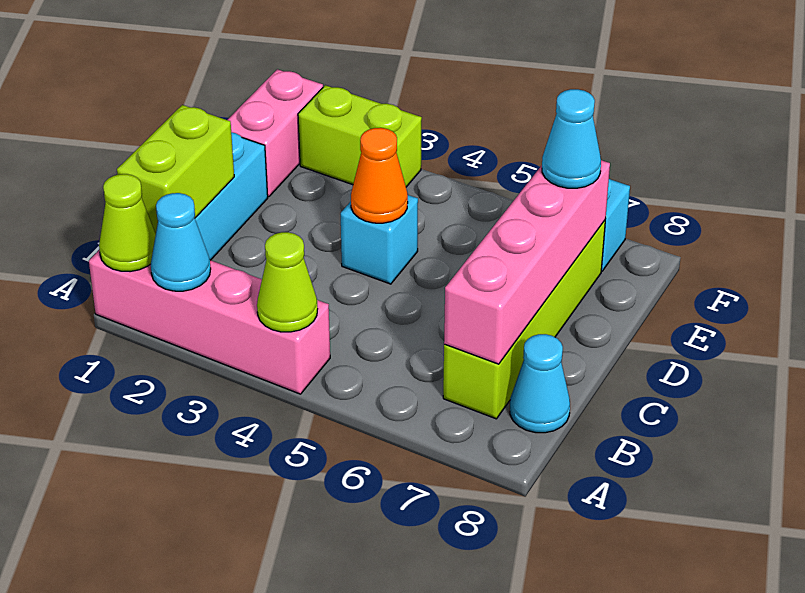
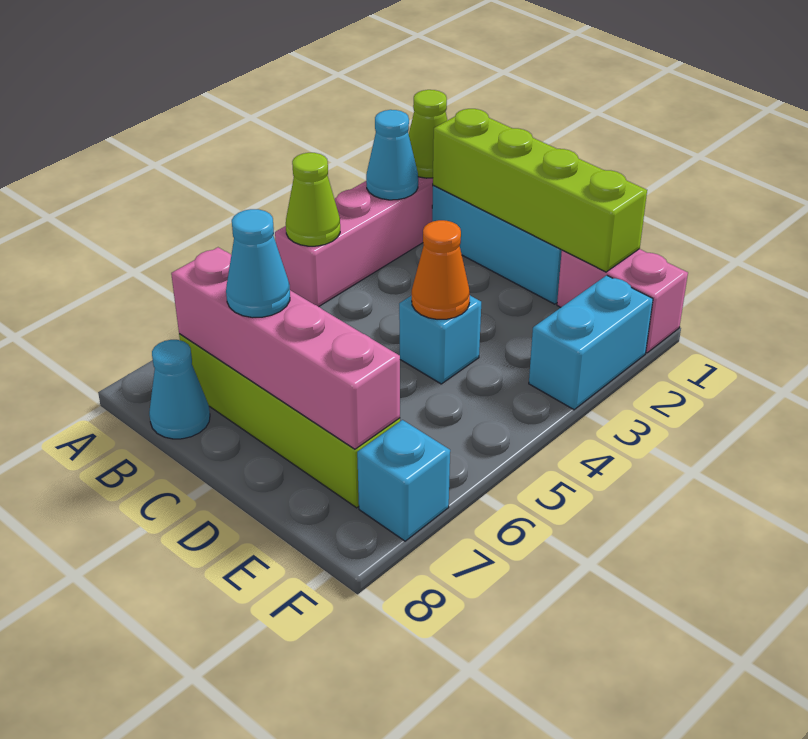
lime brick B1:C1 level 2 -> lime brick B1:E1 level 2
cyan cone E7 level 3 -> cyan cone C7 level 3
lime brick F2:F3 level 1 -> cyan brick F2:F3 level 1

